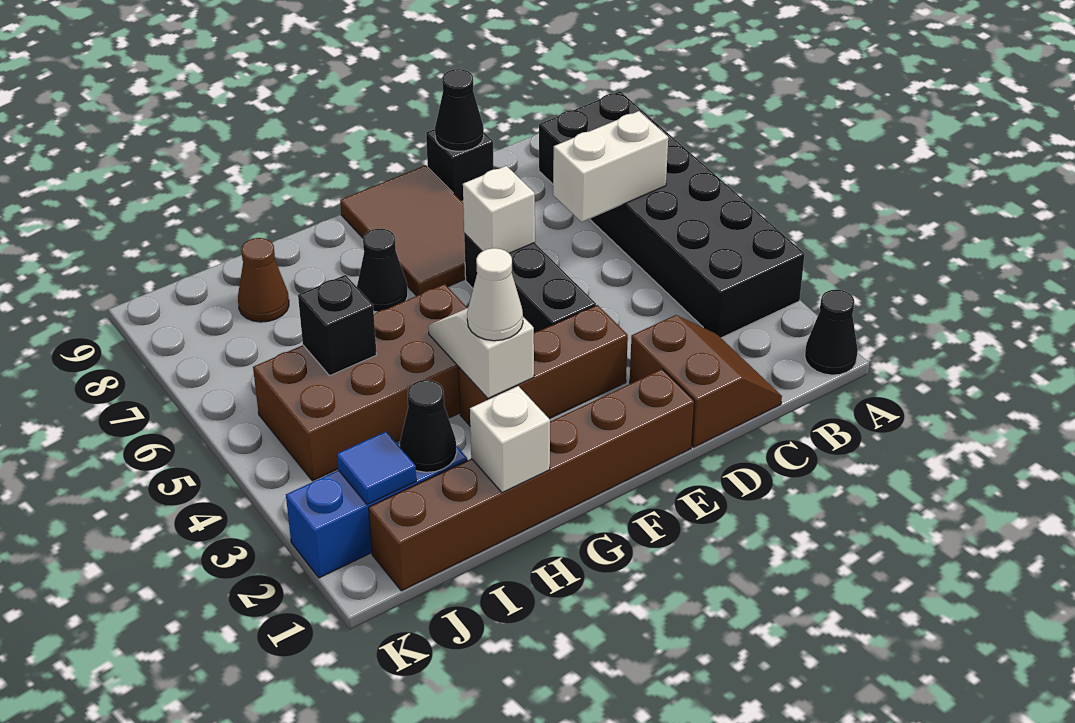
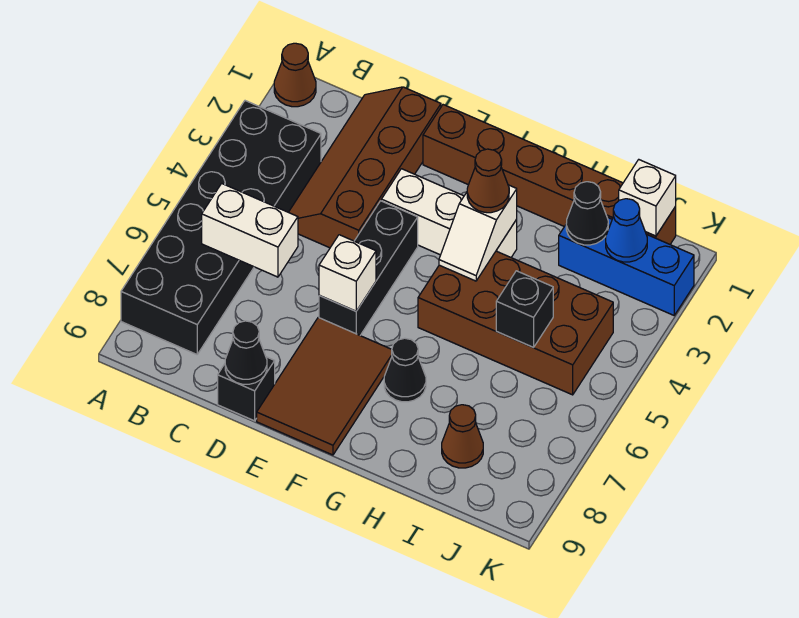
black cone A1 level 1 -> brown cone A1 level 1
brown slope C1:D2 level 1 top D -> brown slope C1:D4 level 1 top D
brown brick E3:G3 level 1 -> white brick E3:G3 level 1
white cone G3 level 3 -> brown cone G3 level 3
white brick H1 level 2 -> white brick J1 level 2
blue tile J2 level 2 -> blue cone J2 level 2

